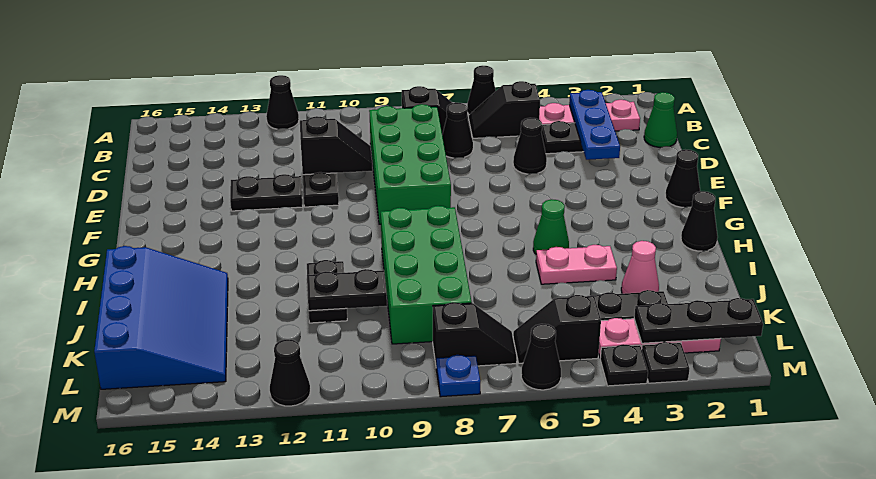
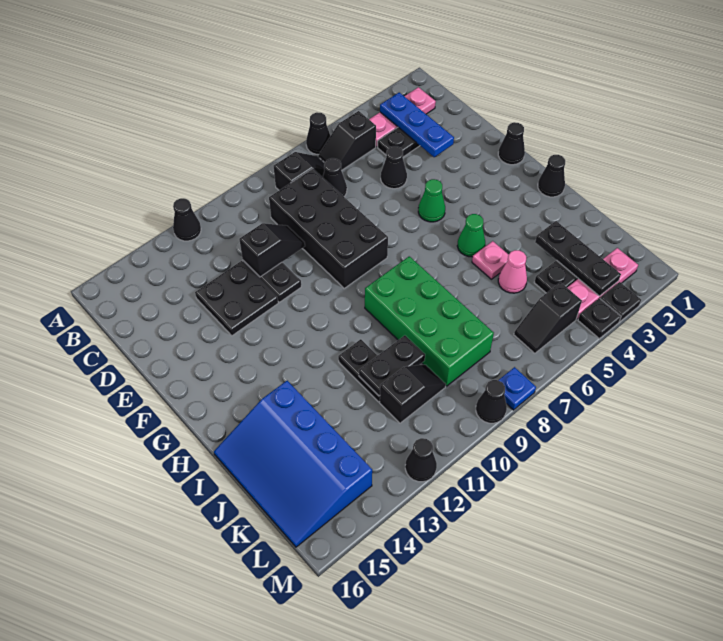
green cone C1 level 1 -> green cone F5 level 1
green brick C8:F9 level 1 -> black brick C8:F9 level 1
black plate E12:E13 level 1 -> black plate D12:E13 level 1
pink plate I4:I5 level 1 -> pink plate I5 level 1
blue slope I14:L16 level 1 top 16 -> blue slope I14:L16 level 1 top 14
pink cone J3 level 1 -> pink cone J5 level 1
black plate L1:L3 level 2 -> black plate J3:L3 level 2
black slope L7:L8 level 1 top 8 -> black slope K10:K11 level 1 top 11
black cone M6 level 1 -> black cone M9 level 1

